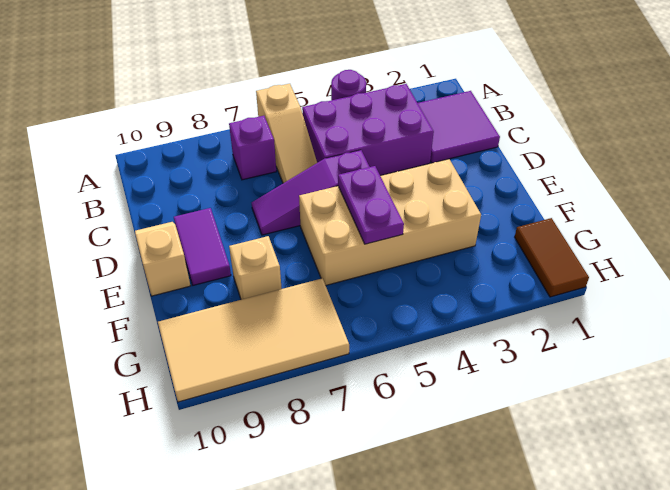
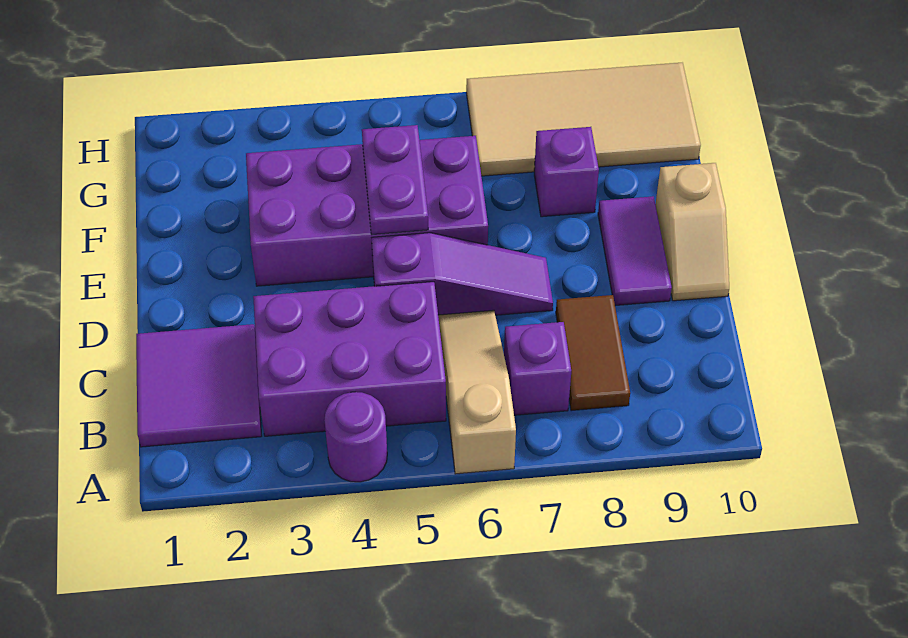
tan brick E3:F6 level 1 -> purple brick E3:F6 level 1
tan brick F8 level 1 -> purple brick F8 level 1
brown tile G1:H1 level 1 -> brown tile B8:C8 level 1

